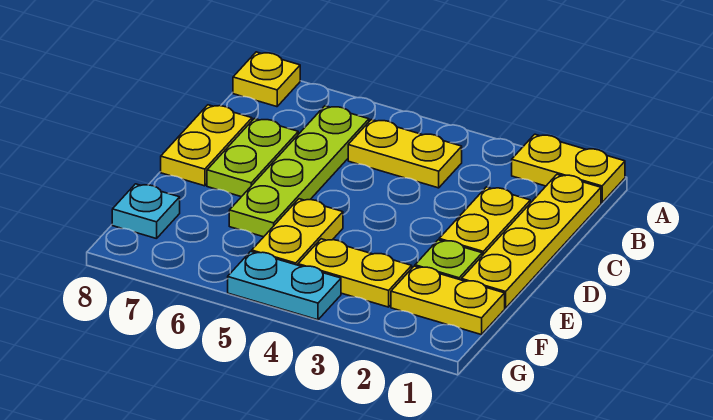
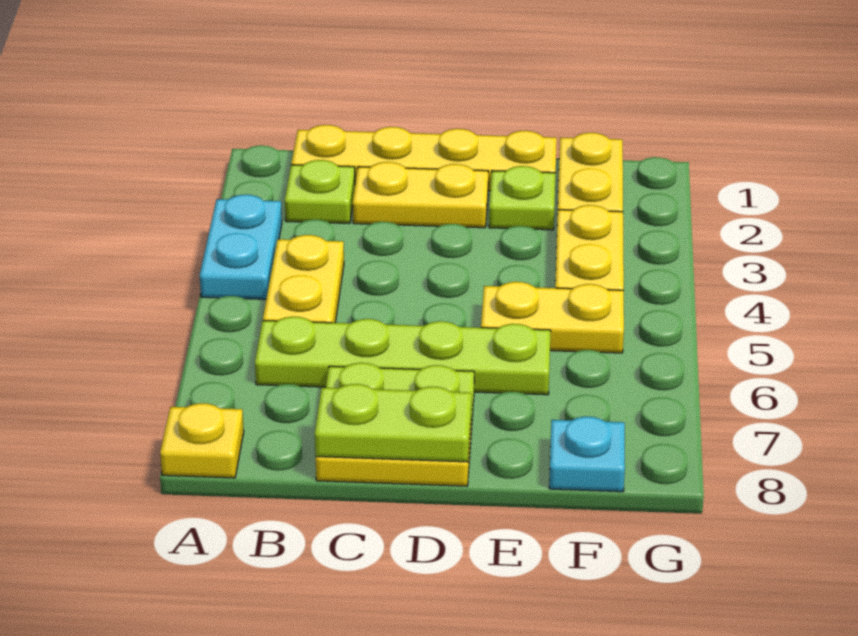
yellow plate A1:A2 level 1 -> none
none -> lime plate B2 level 1
none -> lime plate C8:D8 level 2
cyan plate G4:G5 level 1 -> cyan plate A3:A4 level 1

